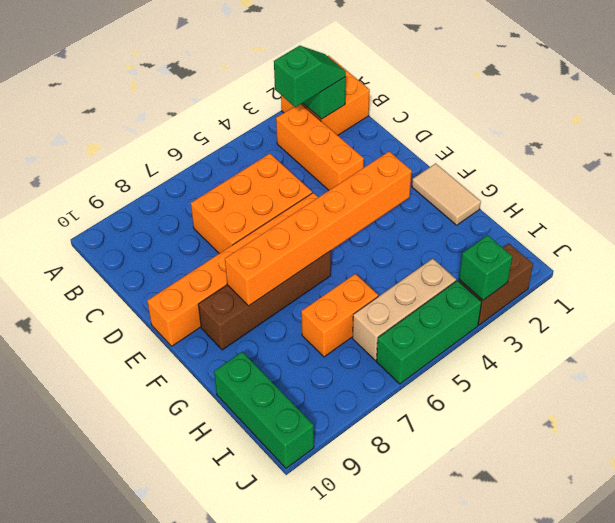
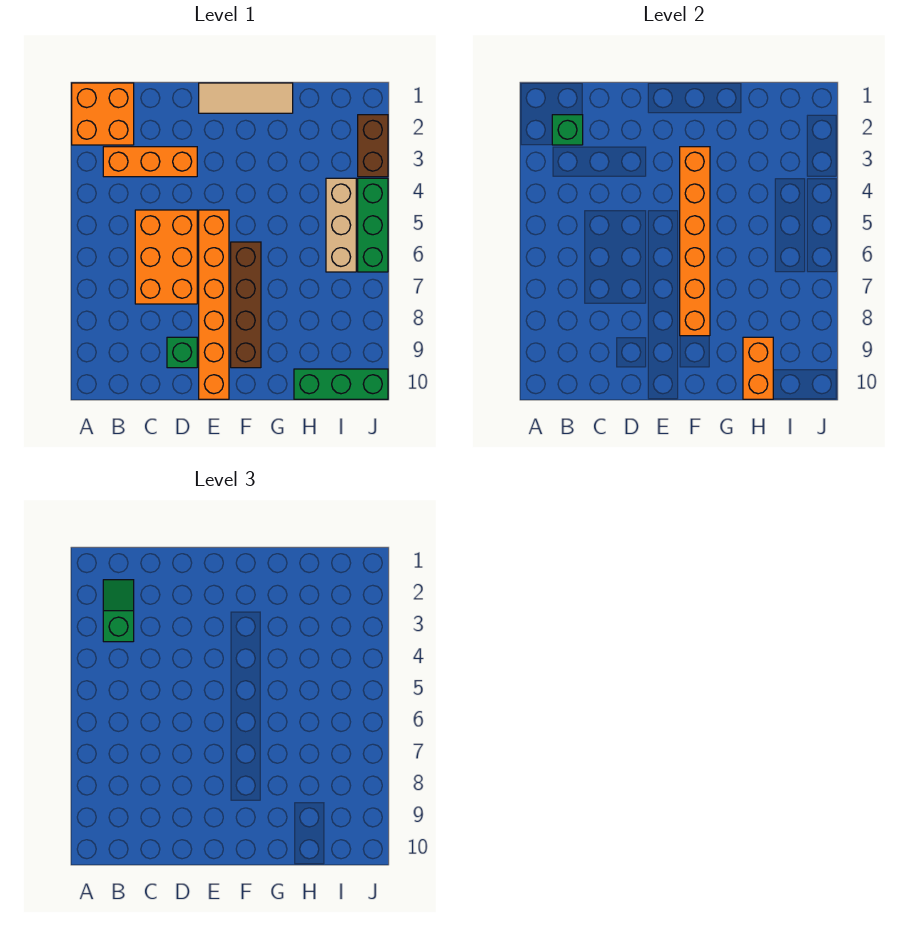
tan tile F1:G1 level 1 -> tan tile E1:G1 level 1
orange brick H6:H7 level 1 -> orange brick H9:H10 level 2
green brick J3 level 2 -> green brick D9 level 1

